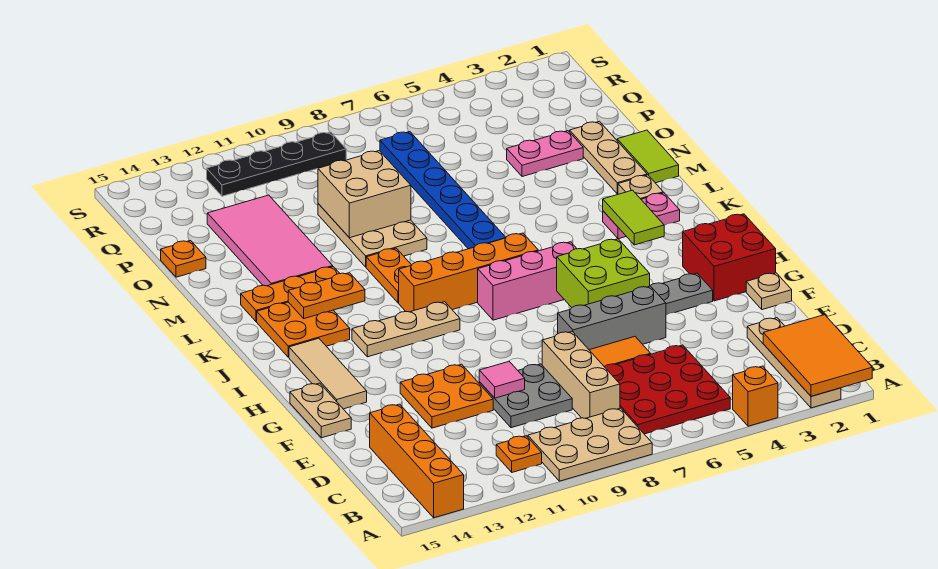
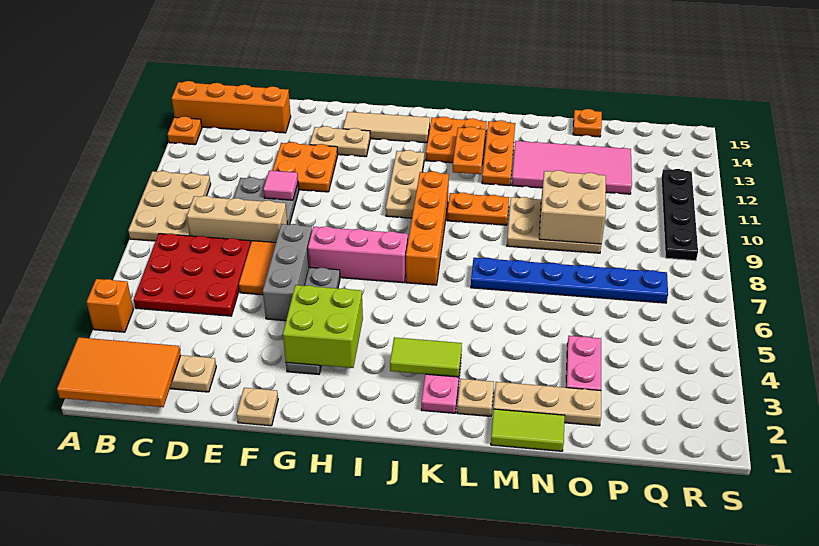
orange plate B11 level 1 -> orange plate A13 level 1
tan plate F15:G15 level 1 -> tan plate F13:G13 level 1
red brick G1:H2 level 1 -> none
lime brick G5:H6 level 2 -> lime brick G3:H4 level 2
pink brick I6:I8 level 1 -> pink brick G7:I7 level 1

